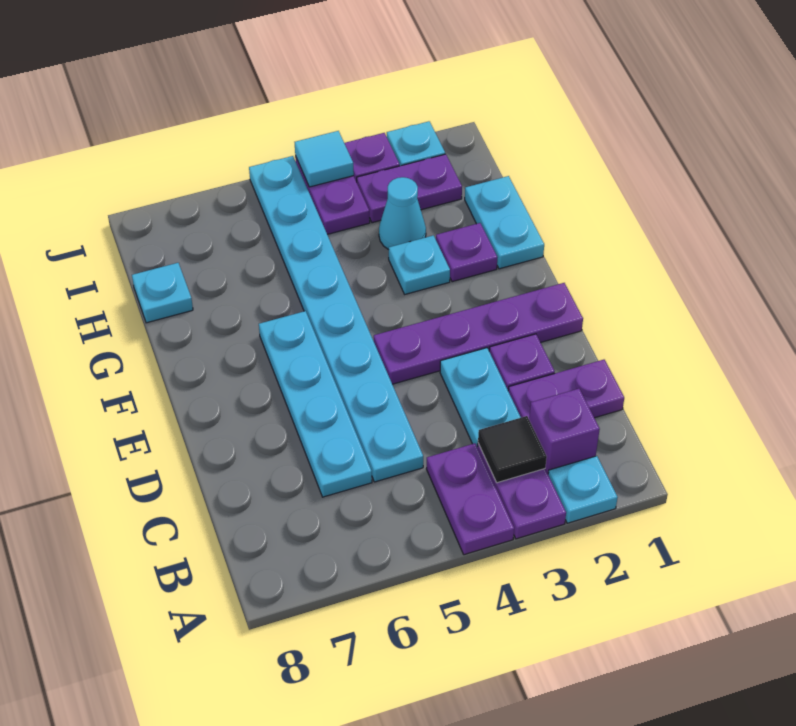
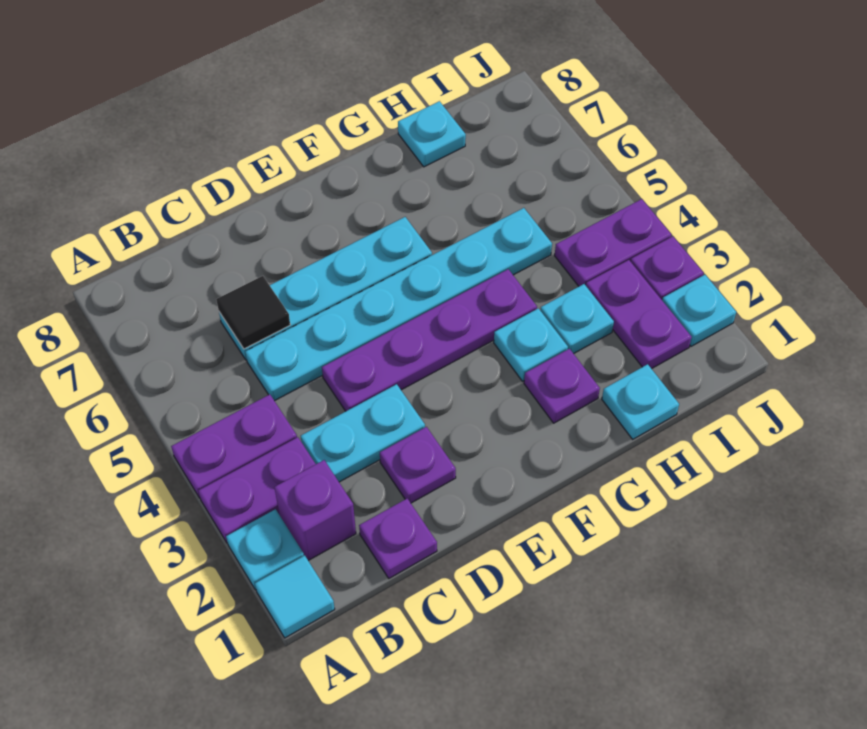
black tile B3 level 2 -> black tile C6 level 2
purple plate C1:C2 level 1 -> purple plate C1 level 1
cyan plate C5:J5 level 1 -> cyan plate C5:H5 level 1
purple plate E1:E4 level 1 -> purple plate D4:G4 level 1
cyan plate G1:H1 level 1 -> cyan plate H1 level 1
cyan cone H3 level 1 -> cyan plate H3 level 1
cyan tile J4 level 2 -> cyan tile A1 level 1

